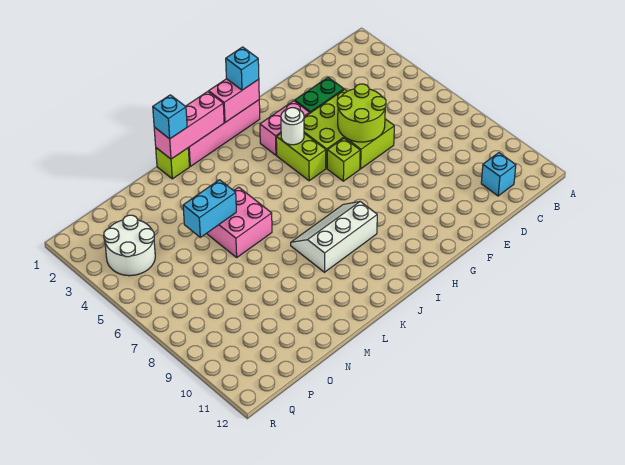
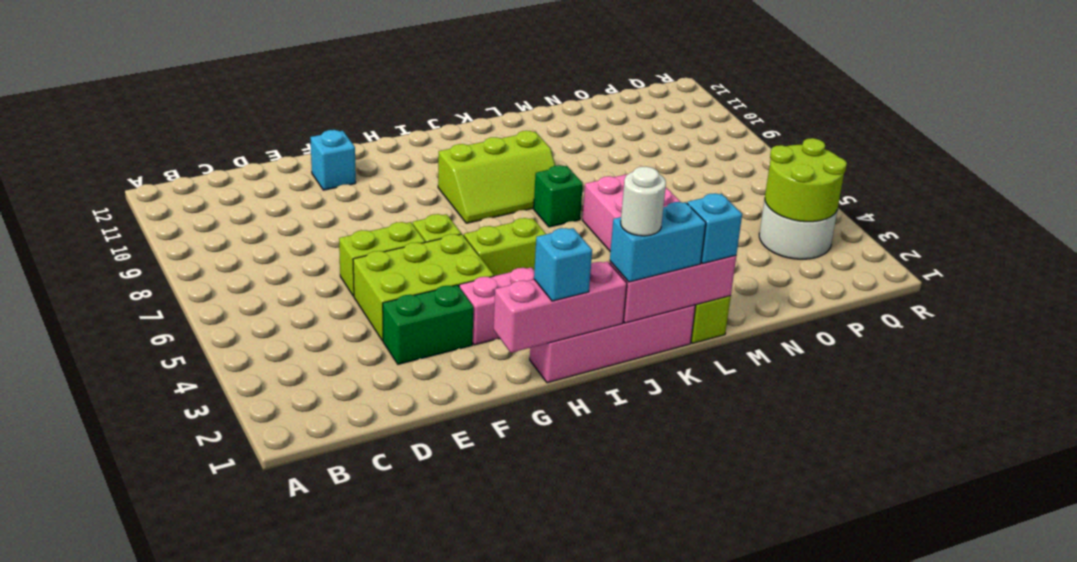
cyan brick C11 level 1 -> cyan brick F11 level 1
lime round brick E5:F6 level 2 -> lime round brick P3:Q4 level 2
pink brick H1:I1 level 2 -> pink brick G1:I1 level 2
lime brick H4:H5 level 1 -> lime brick H5:I5 level 1
white round brick H4 level 2 -> white round brick J1 level 4
white slope I8:K9 level 1 top 9 -> lime slope I8:K9 level 1 top 9
none -> green brick K7 level 1
cyan brick M5:N5 level 2 -> cyan brick J1:K1 level 3

